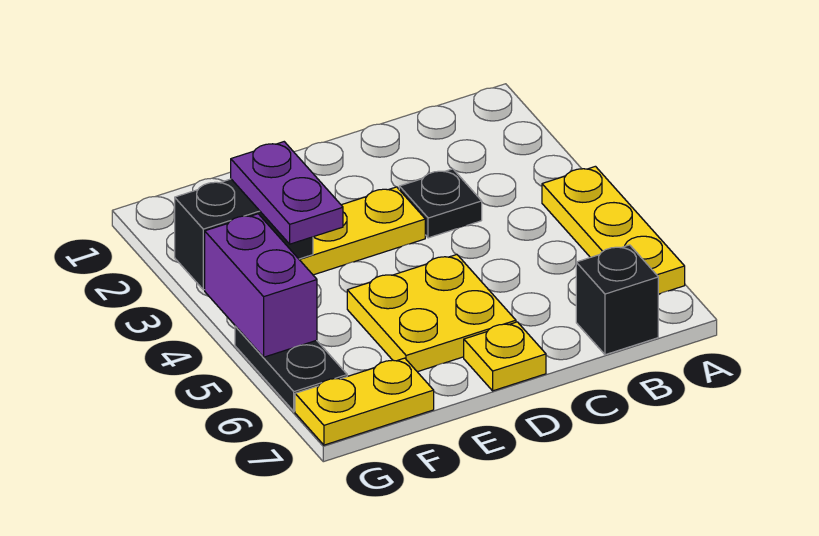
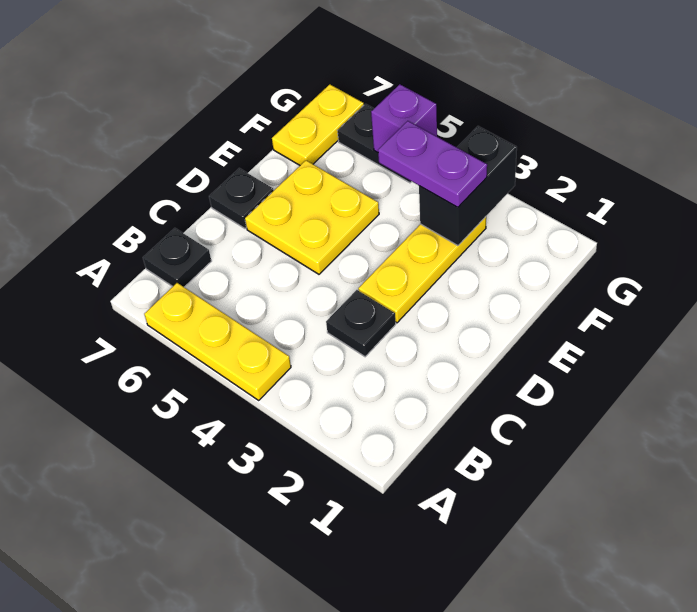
black brick B7 level 1 -> black plate B7 level 1
yellow plate D7 level 1 -> black plate D7 level 1
purple brick G4:G5 level 2 -> purple brick G5 level 2

